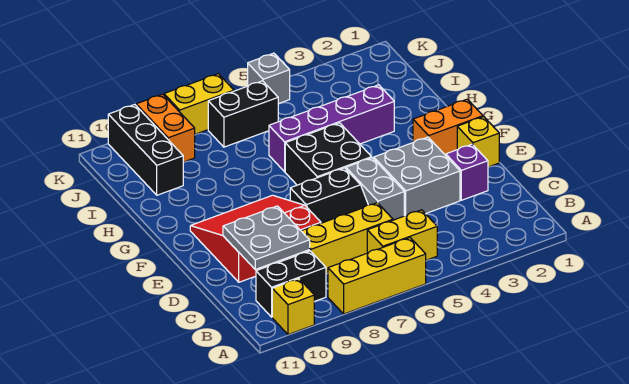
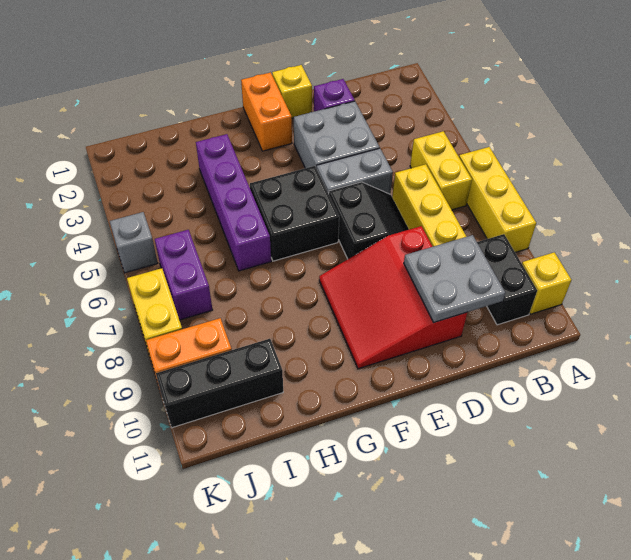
black brick J6:J7 level 1 -> purple brick J6:J7 level 1

